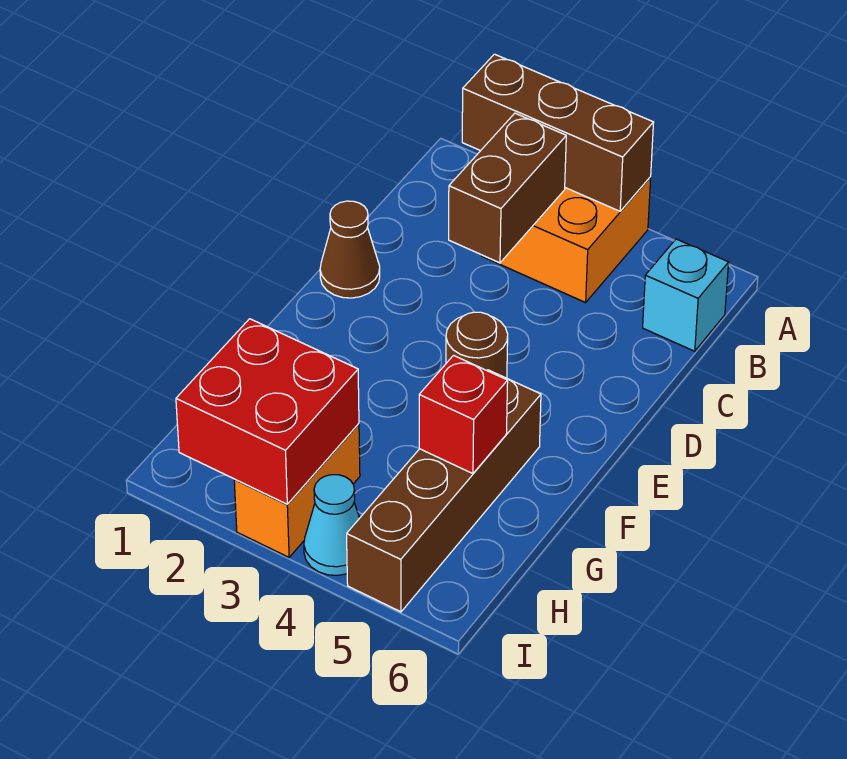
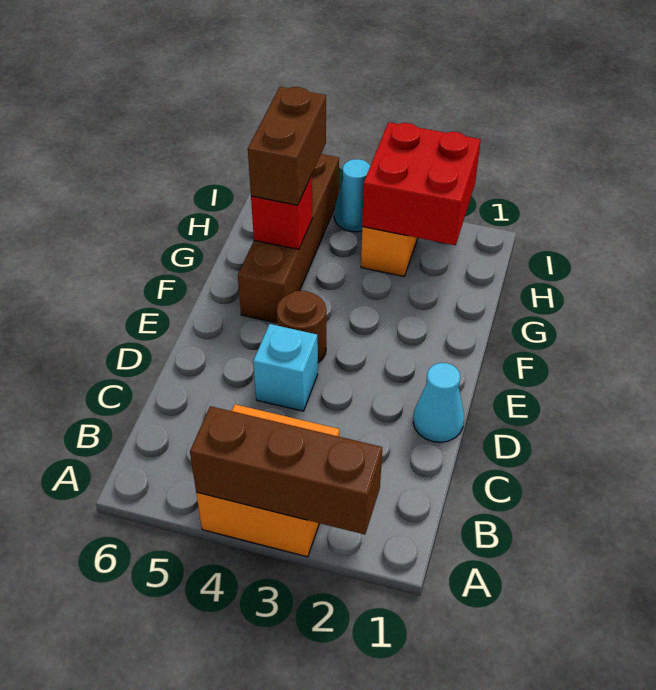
brown brick B3:C3 level 2 -> brown brick G5:H5 level 3
cyan brick B6 level 1 -> cyan brick D4 level 1
brown cone D1 level 1 -> cyan cone D1 level 1

